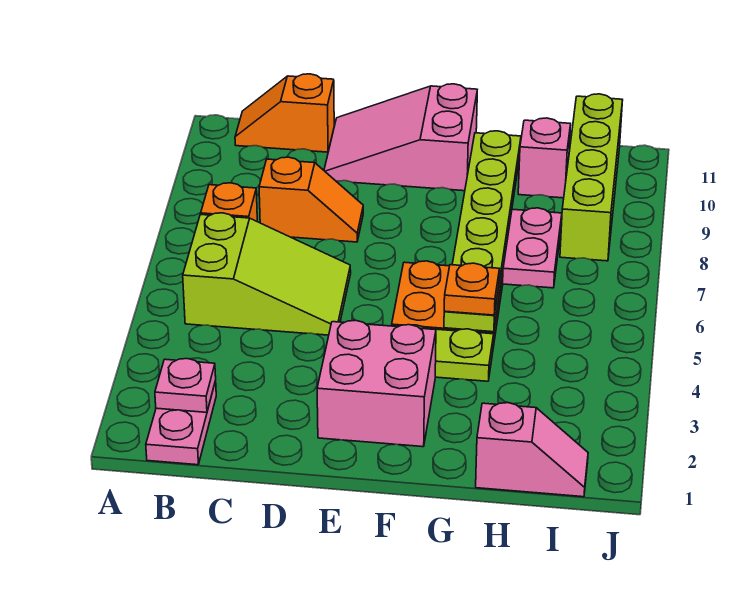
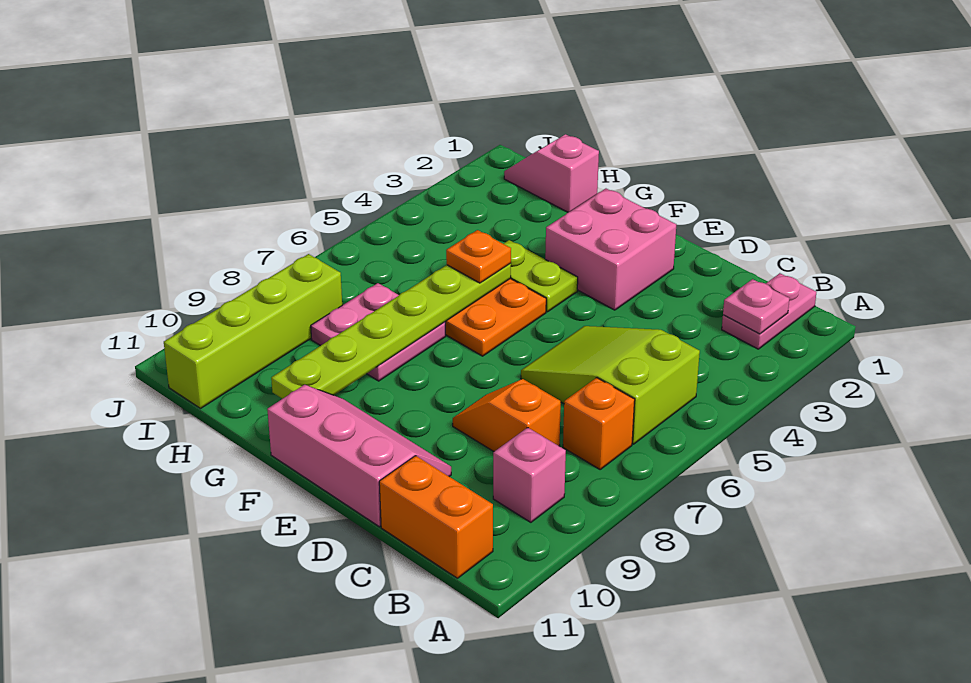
orange slope B11:C11 level 1 top C -> orange brick B11:C11 level 1
pink slope D10:F11 level 1 top F -> pink slope D10:F11 level 1 top 11
pink brick H10 level 1 -> pink brick B9 level 1

